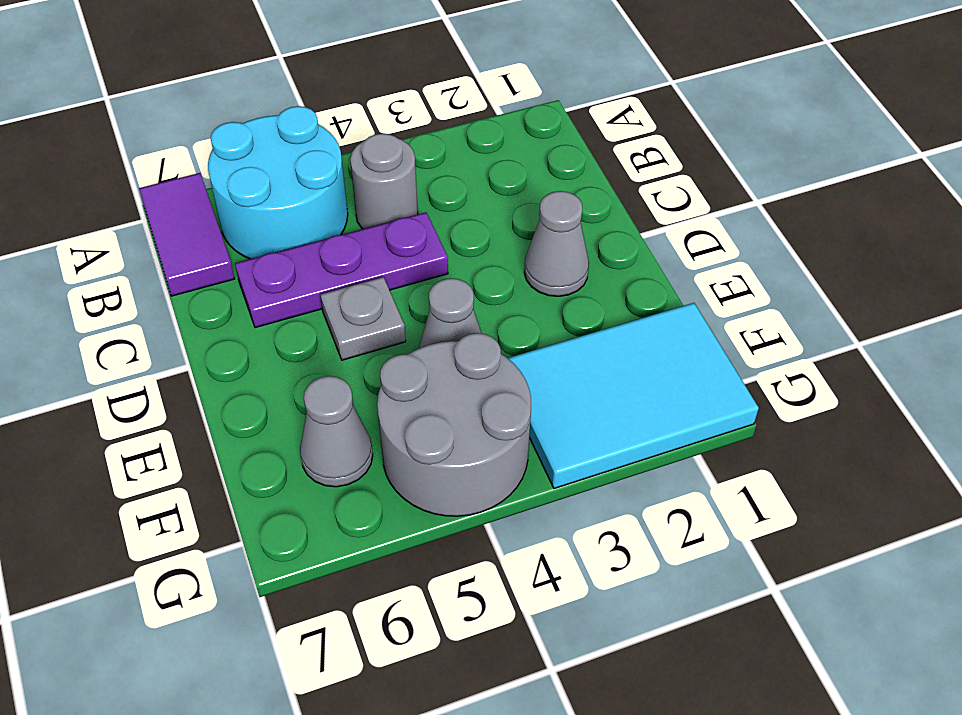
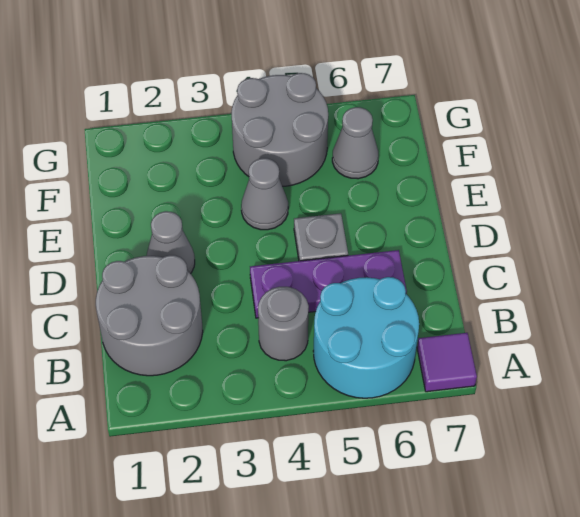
purple tile A7:B7 level 1 -> purple tile A7 level 1
none -> grey round brick B1:C2 level 1
cyan tile F1:G3 level 1 -> none

